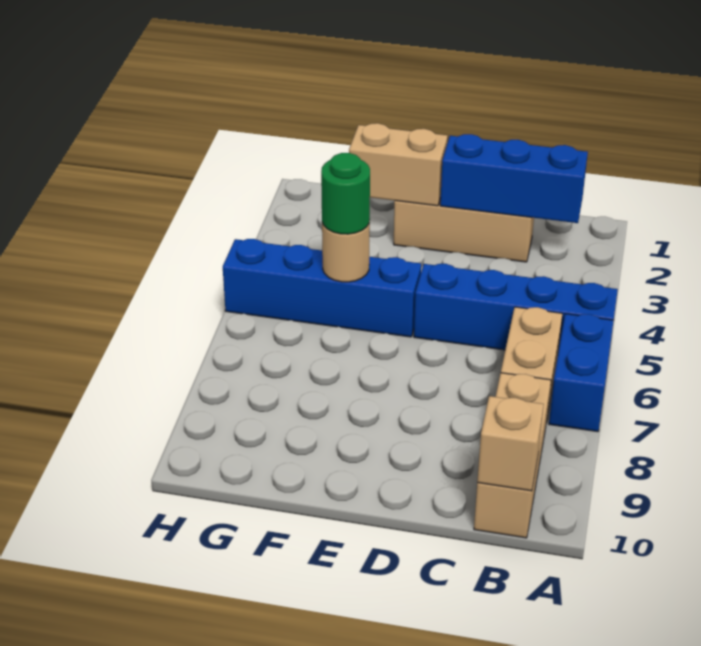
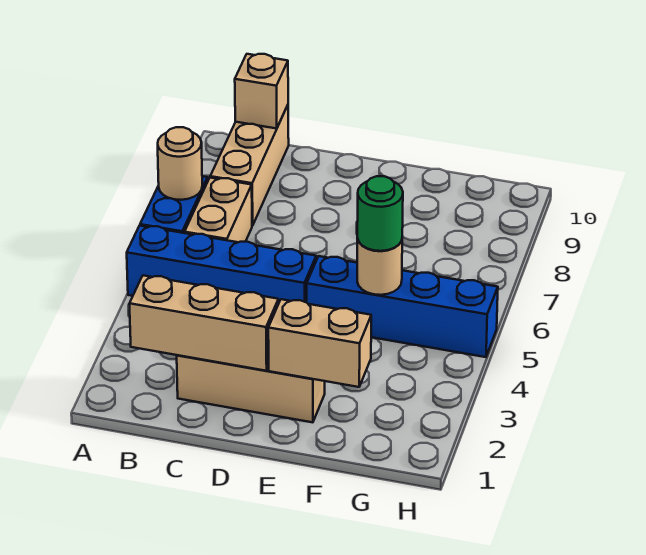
none -> tan round brick A7 level 2
blue brick B2:D2 level 2 -> tan brick B2:D2 level 2

